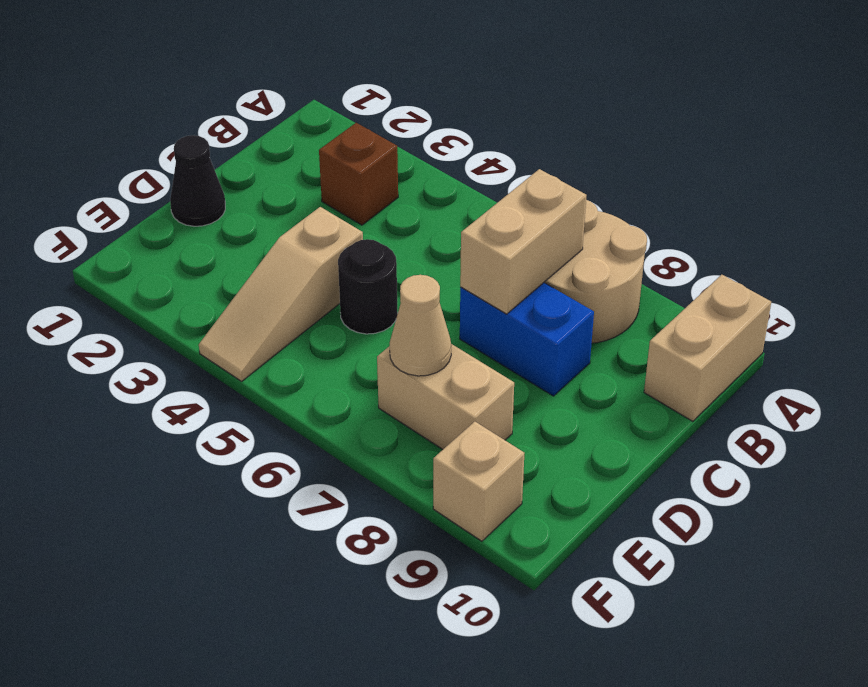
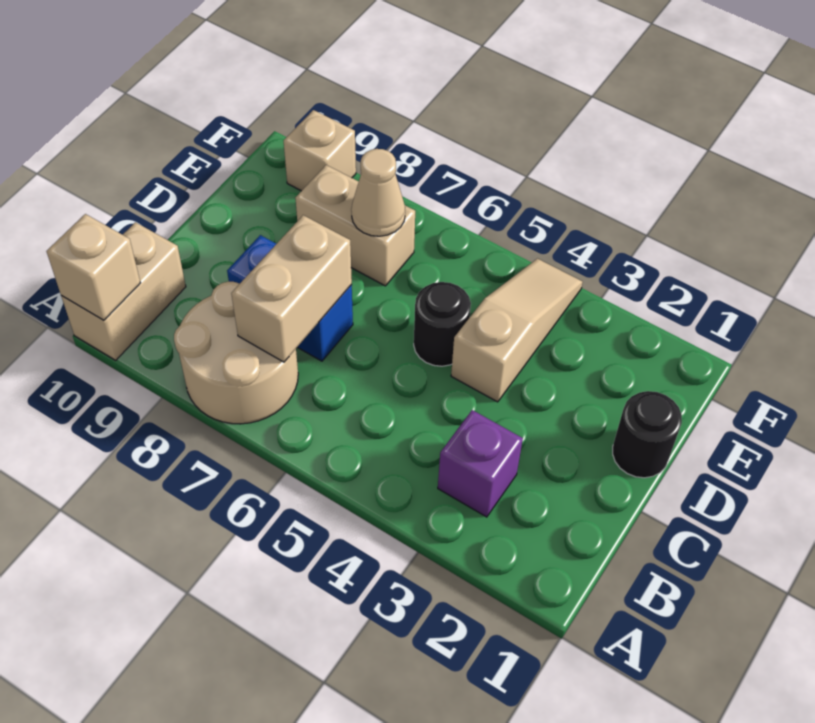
none -> tan brick A10 level 2
brown brick B3 level 1 -> purple brick B3 level 1
black cone D1 level 1 -> black round brick D1 level 1

